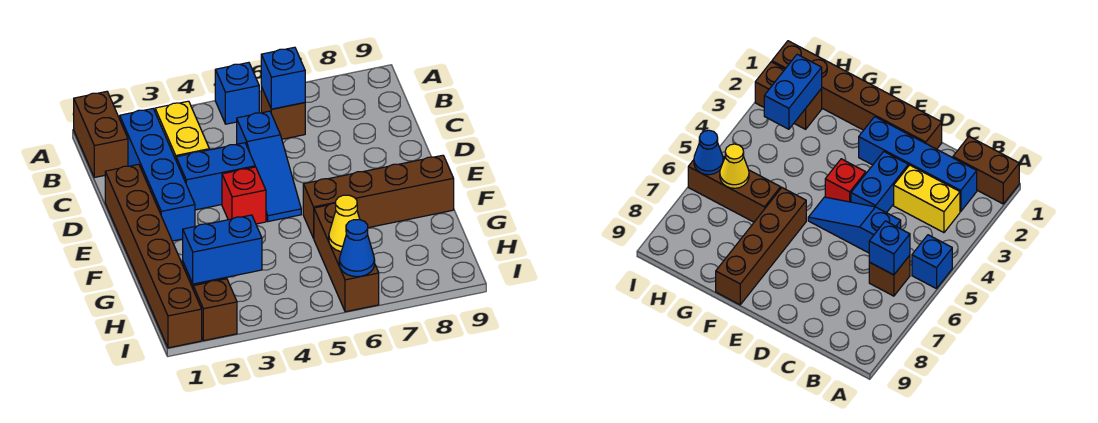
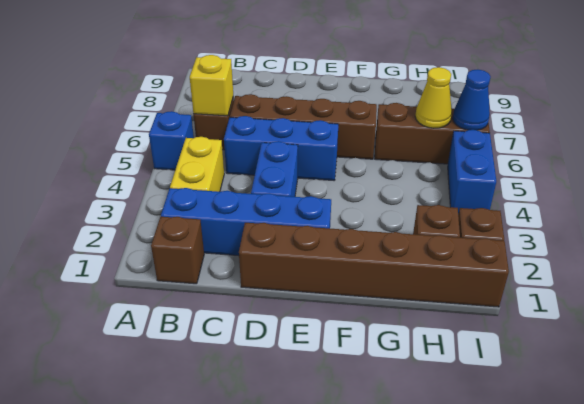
brown brick A1:B1 level 1 -> brown brick B1 level 1
yellow brick B3:C3 level 1 -> yellow brick B3:B4 level 1
blue brick B6 level 2 -> yellow brick B6 level 2
blue slope C5:E5 level 1 top C -> blue brick C5:E5 level 1
red brick E4 level 1 -> none
brown brick F6:F9 level 1 -> brown brick C6:F6 level 1
blue brick H2:H3 level 2 -> blue brick I4:I5 level 1

